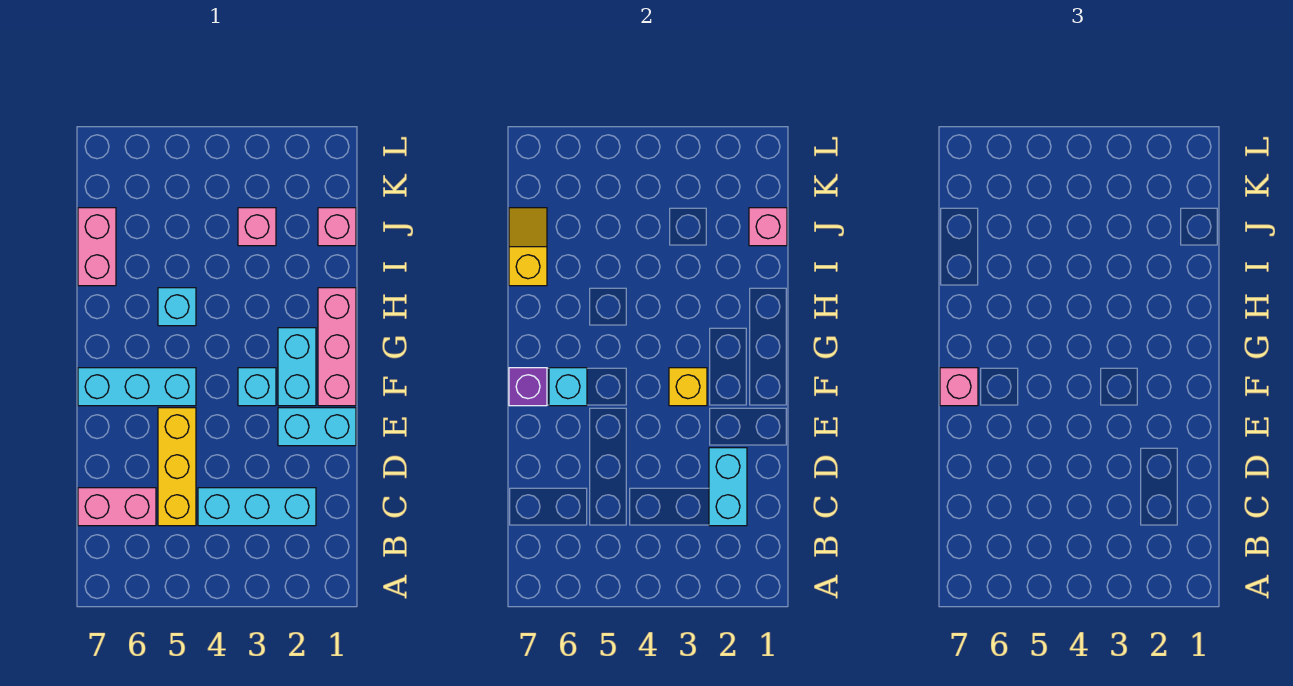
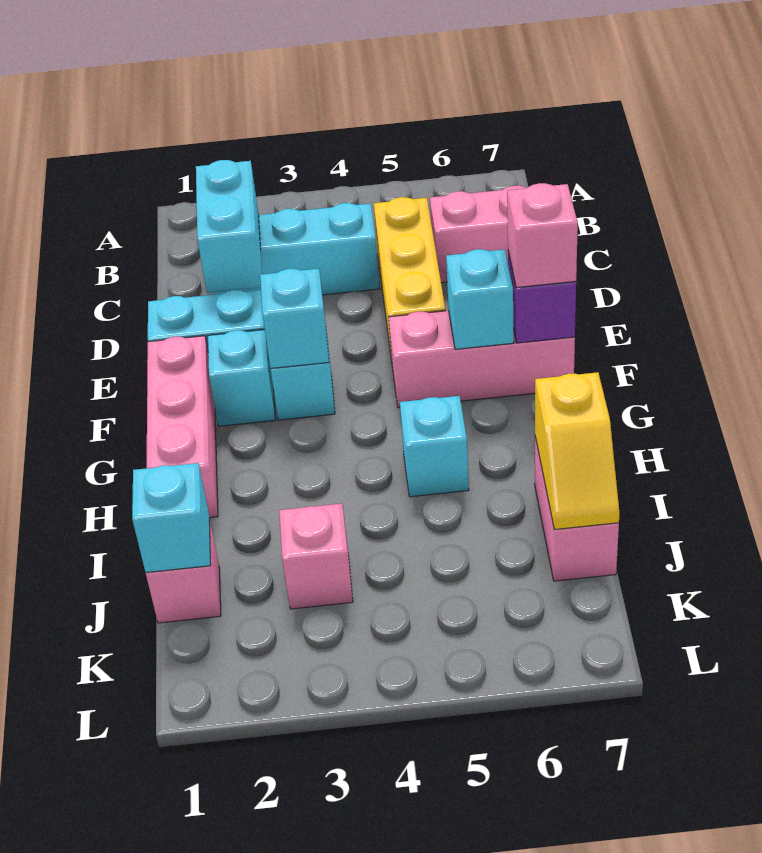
cyan brick F2:G2 level 1 -> cyan brick F2 level 1
yellow brick F3 level 2 -> cyan brick F3 level 2
cyan brick F5:F7 level 1 -> pink brick F5:F7 level 1
pink brick J1 level 2 -> cyan brick J1 level 2

